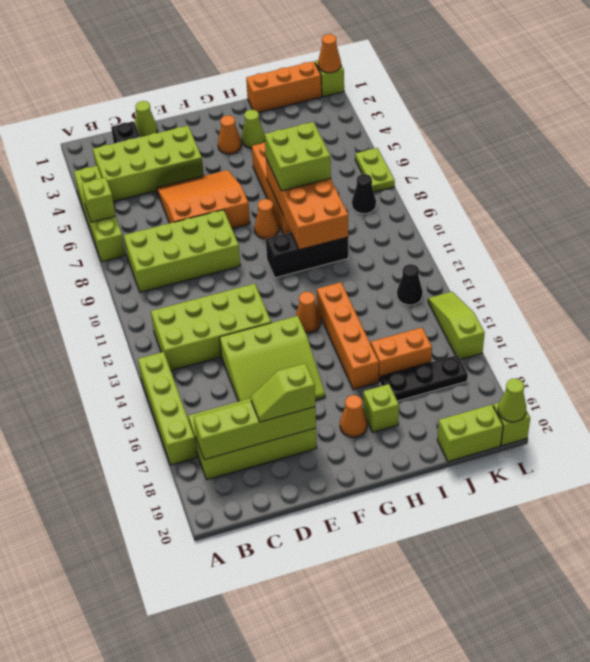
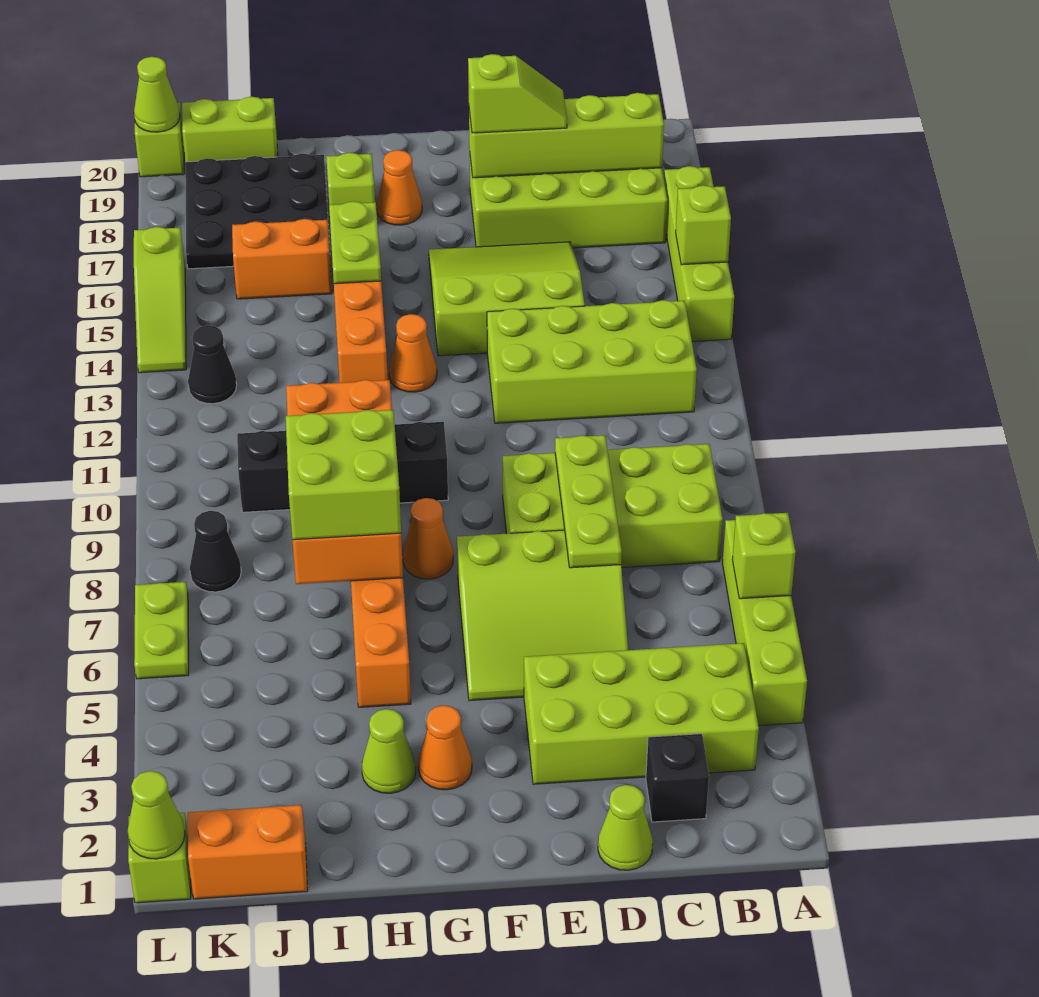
none -> lime brick A15 level 2
orange slope D5:F7 level 1 top 7 -> lime slope D5:F7 level 1 top 7
none -> lime plate D7:D9 level 2
black brick G10:I10 level 1 -> black brick G10:J10 level 1
none -> lime plate H15:H16 level 2
orange brick I1:K1 level 1 -> orange brick J1:K1 level 1
black plate I17:K17 level 1 -> black plate I17:K19 level 1
orange cone L1 level 2 -> lime cone L1 level 2

